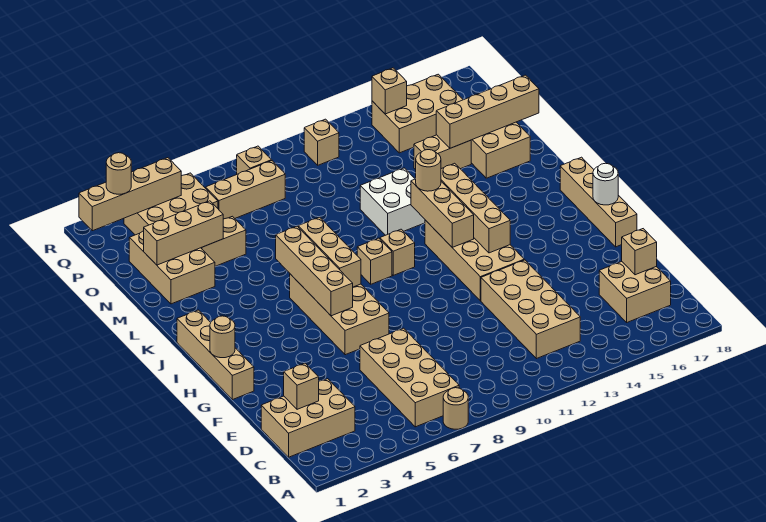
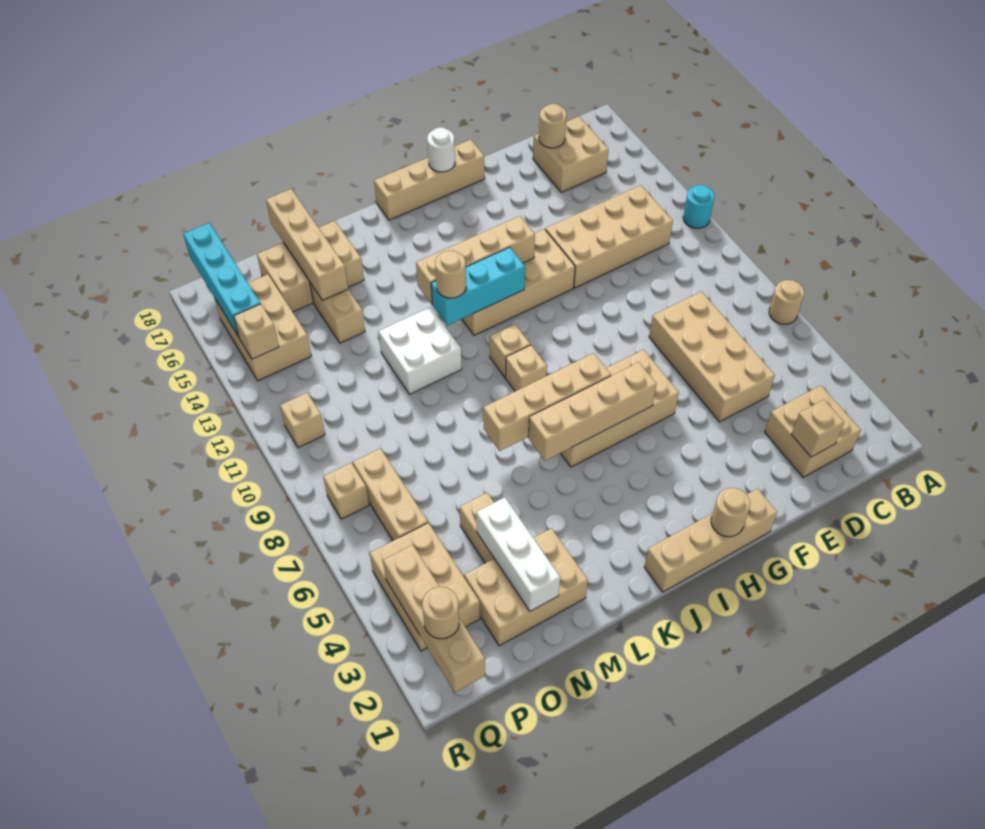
none -> cyan round brick A12 level 1
tan brick B6:E7 level 1 -> tan brick D5:E8 level 1
tan brick C1:D3 level 1 -> tan brick C2:D3 level 1
tan brick D17 level 2 -> tan round brick D17 level 2
tan brick I7:K7 level 2 -> tan brick I7:L7 level 2
tan brick I12:K12 level 2 -> cyan brick I12:K12 level 2
tan brick N2:N4 level 2 -> white brick N2:N4 level 2
none -> cyan brick Q15:Q18 level 2

